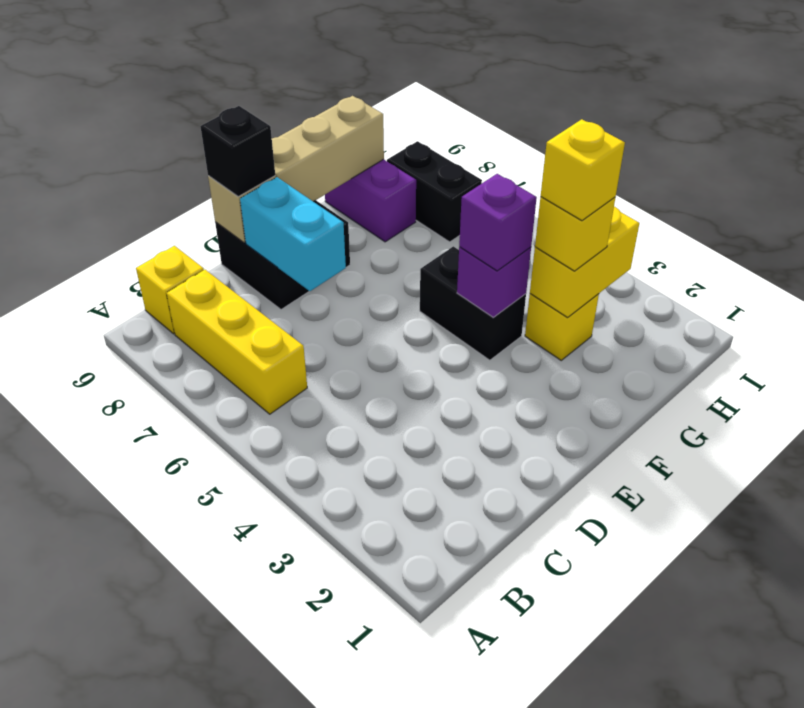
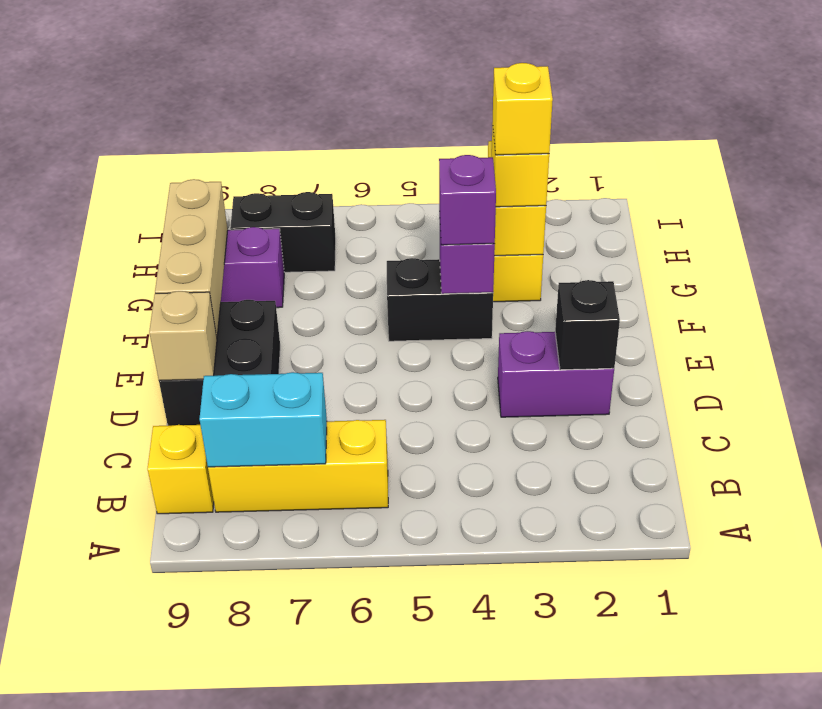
none -> purple brick D2:D3 level 1
cyan brick D7:D8 level 2 -> cyan brick B7:B8 level 2
black brick D9 level 3 -> black brick D2 level 2

